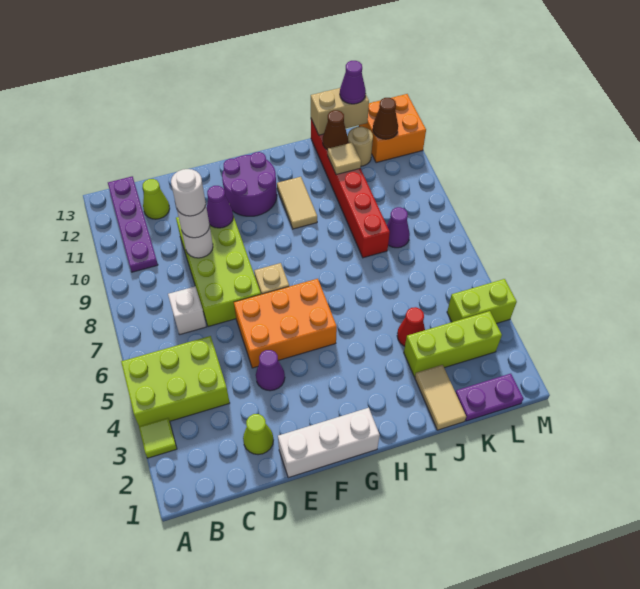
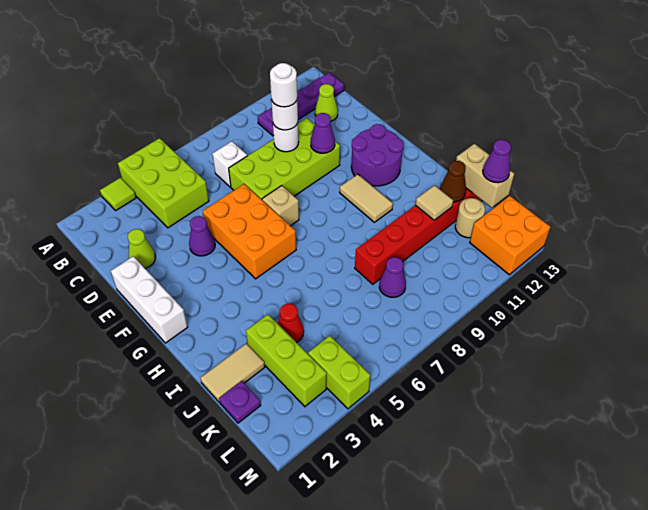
tan tile H10:H11 level 1 -> tan tile G10:H10 level 1
purple plate K1:L1 level 1 -> purple plate K1 level 1
brown cone L12 level 2 -> none

